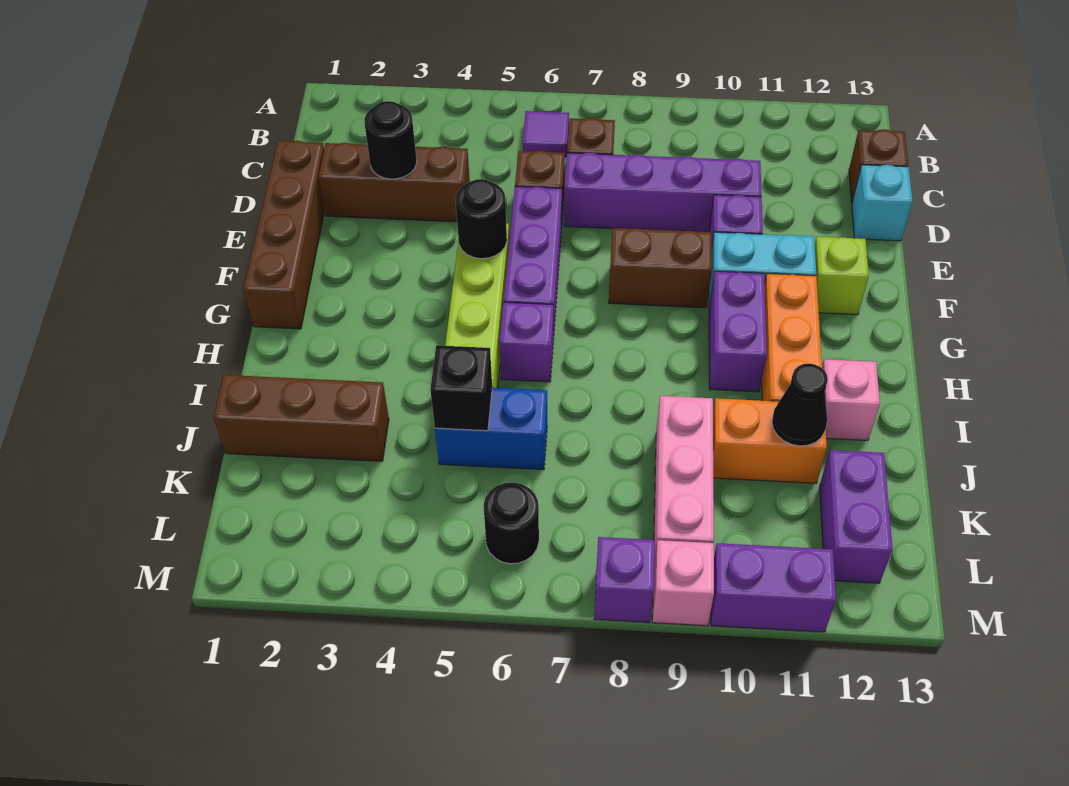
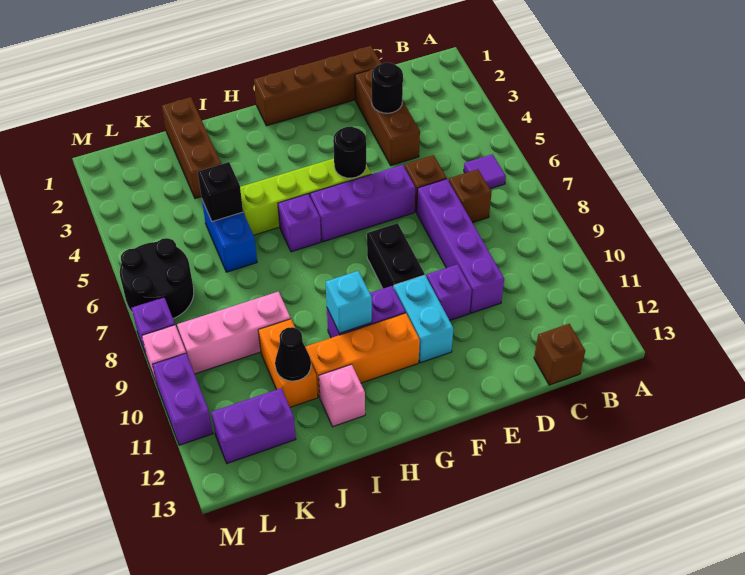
cyan brick D13 level 1 -> cyan brick H10 level 2
brown brick F8:F9 level 1 -> black brick F8:F9 level 1
lime brick F12 level 1 -> none
black round brick L6 level 1 -> black round brick L6:M7 level 1

